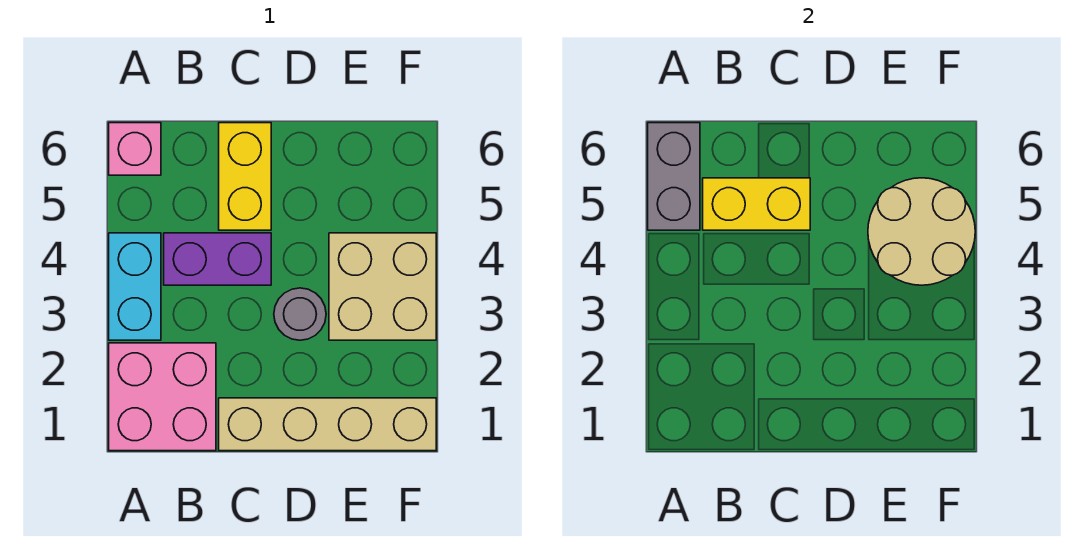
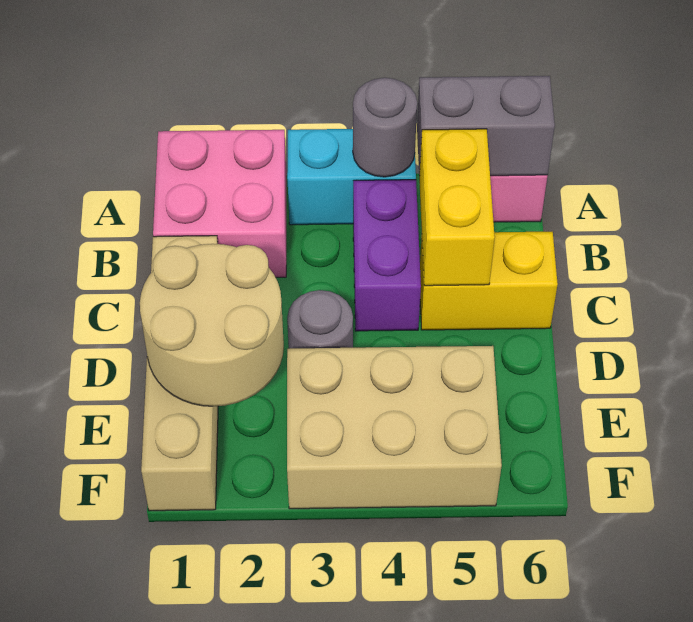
none -> grey round brick A4 level 2
tan brick E3:F4 level 1 -> tan brick E3:F5 level 1
tan round brick E4:F5 level 2 -> tan round brick D1:E2 level 2

